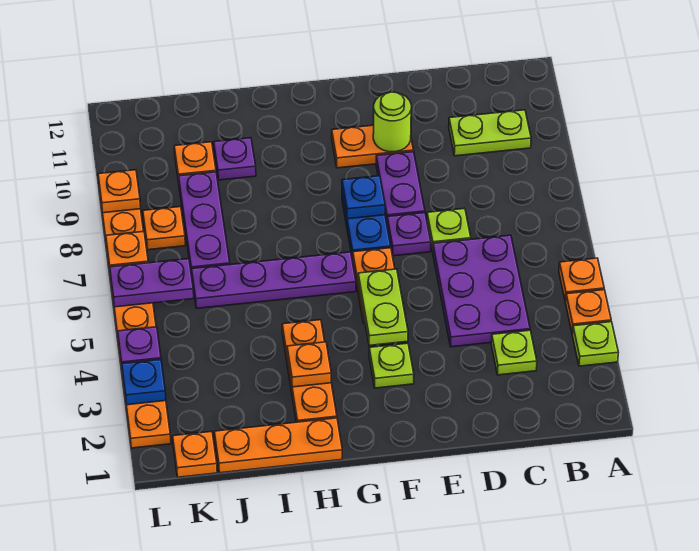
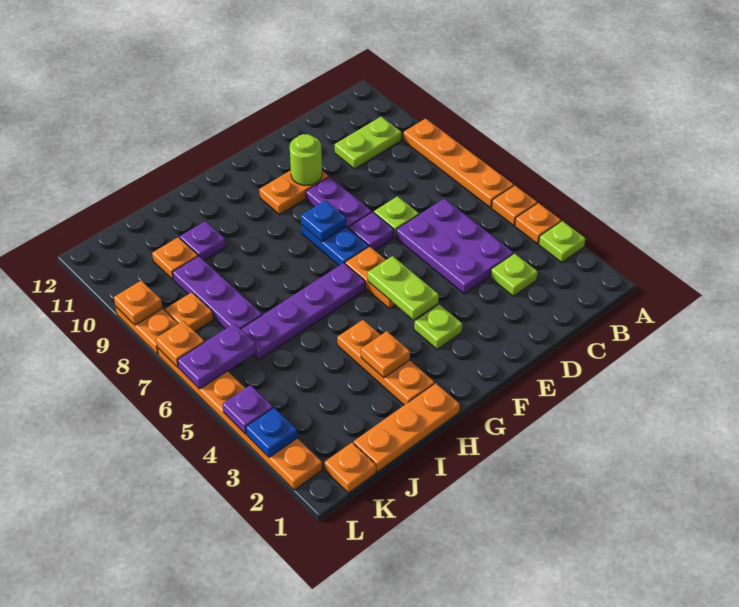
none -> orange plate A6:A9 level 1

